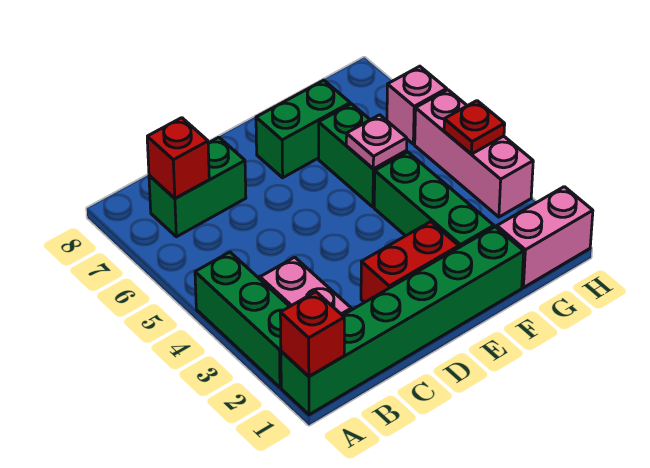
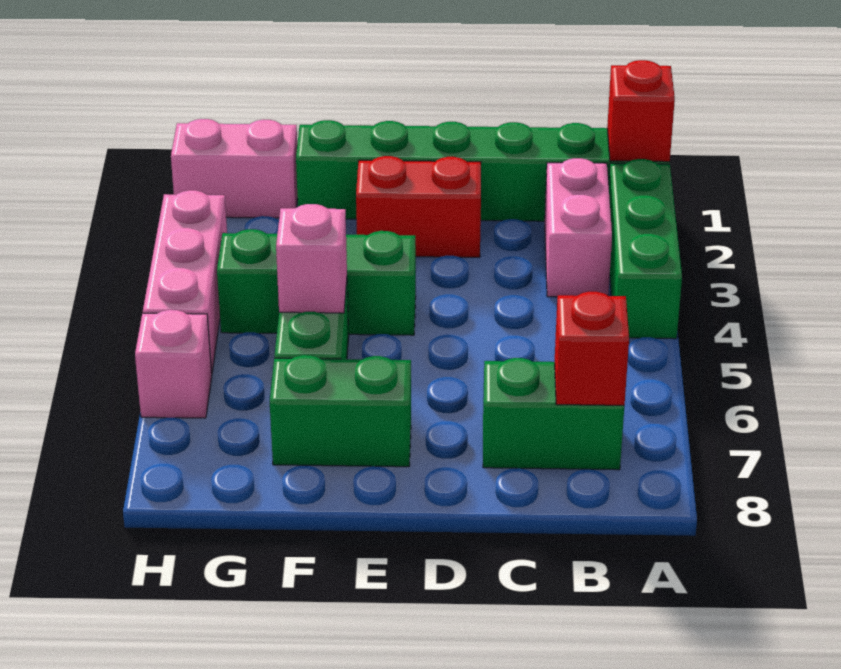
green brick F2:F4 level 1 -> green brick E4:G4 level 1
pink plate F5 level 2 -> pink brick F5 level 2
red plate H4 level 2 -> none

